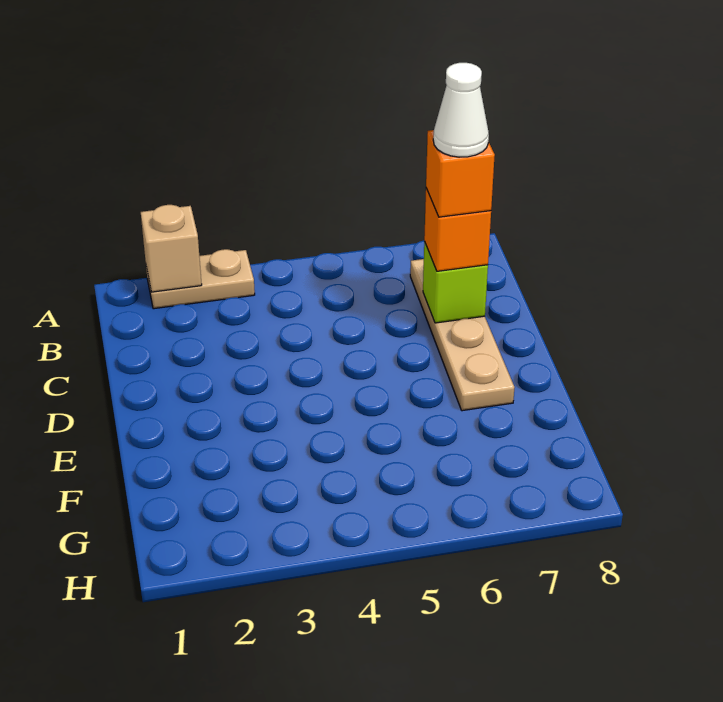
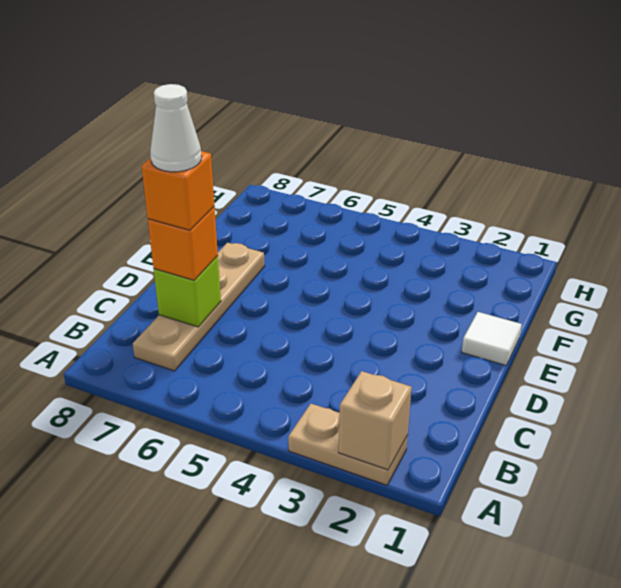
none -> white tile E1 level 1

